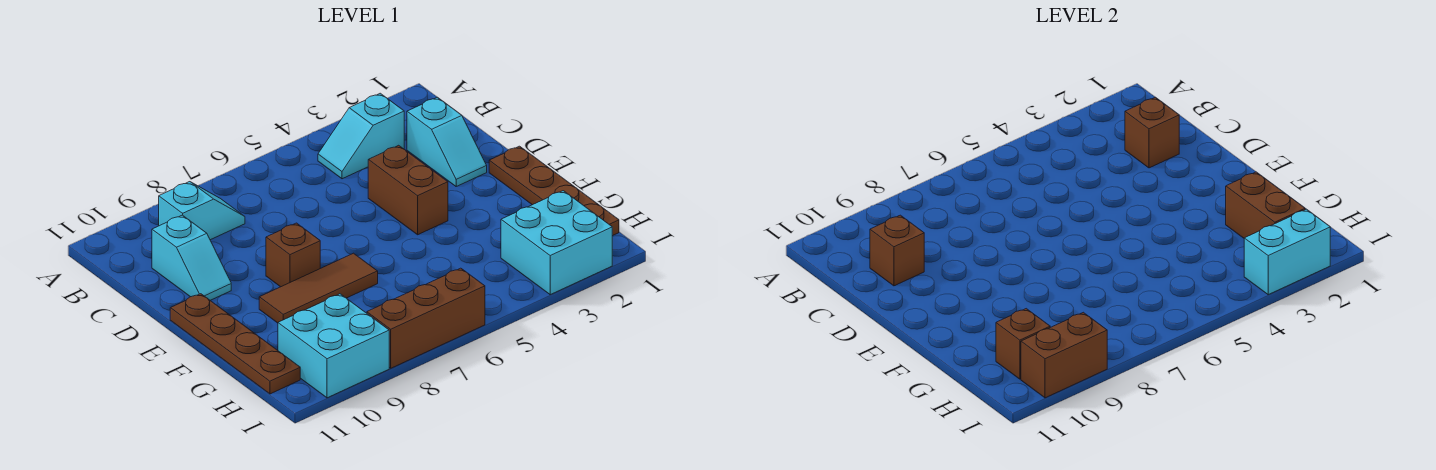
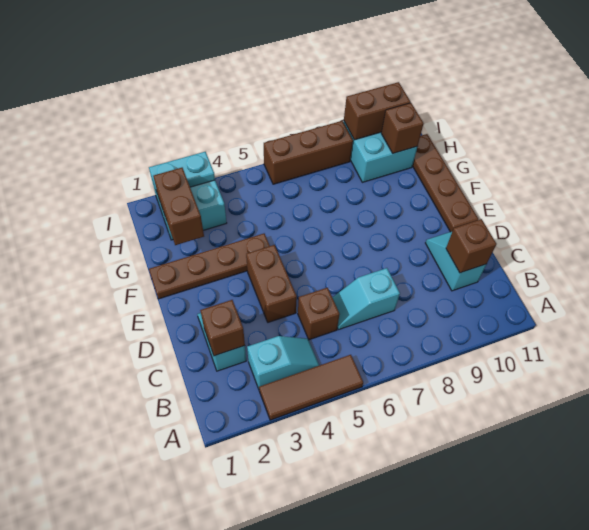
cyan slope B8:B9 level 1 top 9 -> cyan slope C6:C7 level 1 top 7
brown plate E1:H1 level 1 -> brown plate F1:F4 level 1
brown brick E8 level 1 -> brown brick C5 level 1
brown tile F7:F9 level 1 -> brown tile A3:A5 level 1
cyan brick I2:I3 level 2 -> cyan plate I2:I3 level 2

